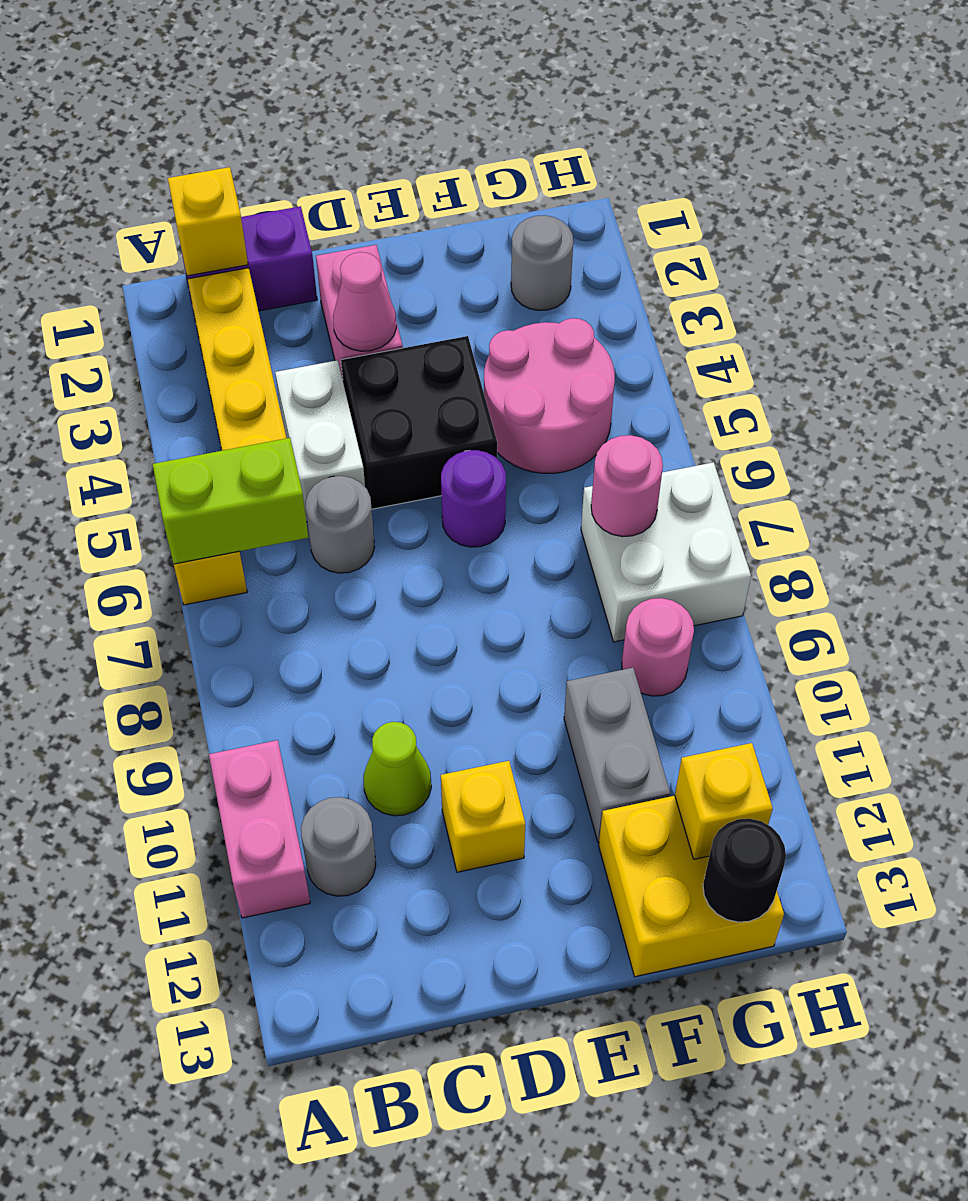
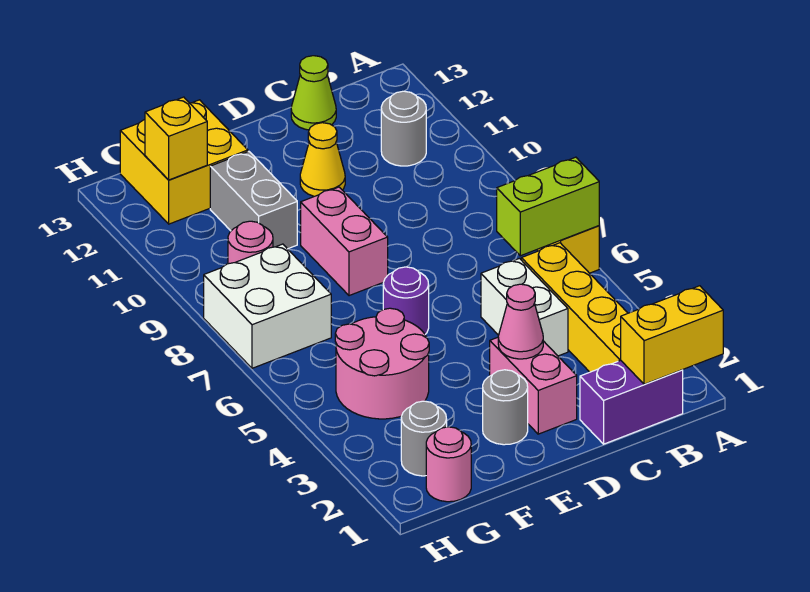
pink brick A10:A11 level 1 -> pink brick E8:E9 level 1
yellow brick B1 level 2 -> yellow brick A1:B1 level 2
grey round brick C6 level 1 -> grey round brick E2 level 1
lime cone C10 level 1 -> lime cone C13 level 1
black brick D4:E5 level 1 -> none
yellow brick D11 level 1 -> yellow cone D11 level 1
pink round brick G7 level 2 -> pink round brick G1 level 1
black round brick G13 level 2 -> none

